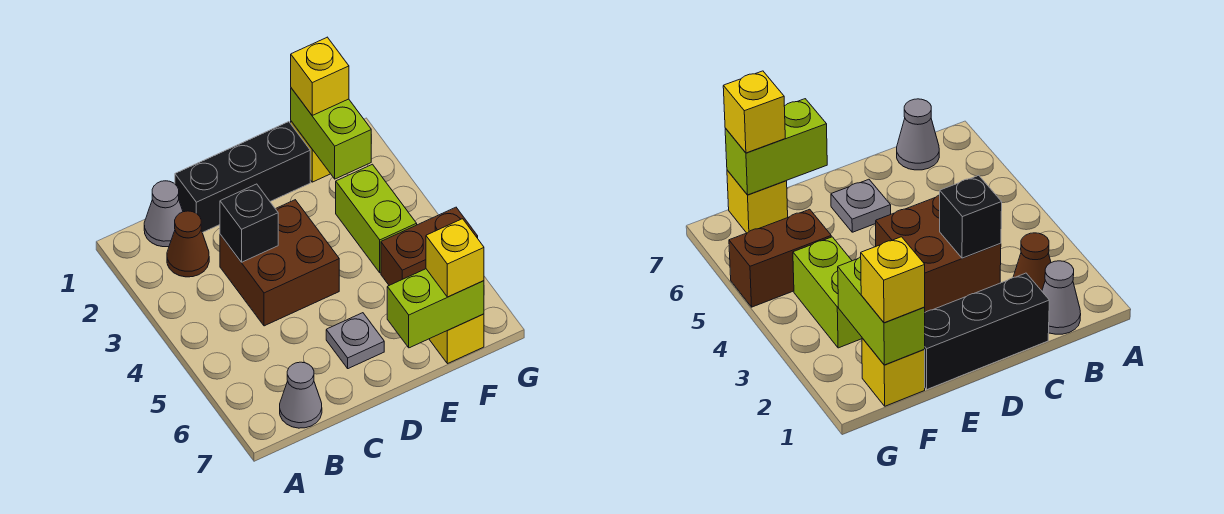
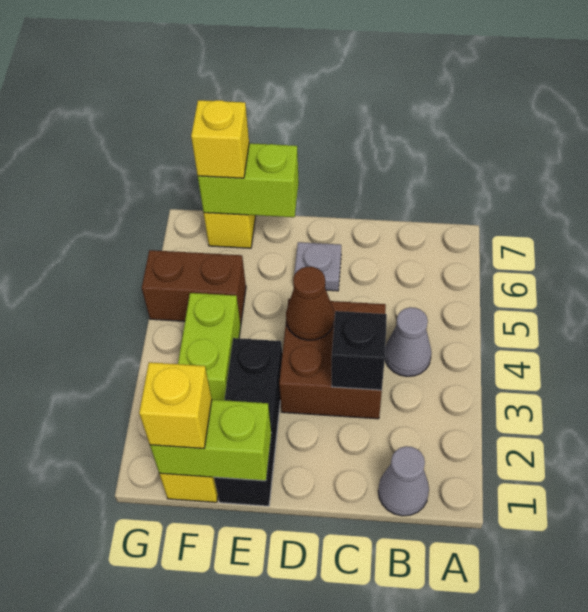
brown cone B2 level 1 -> brown cone D4 level 2
grey cone B7 level 1 -> grey cone B4 level 1
black brick C1:E1 level 1 -> black brick E1:E3 level 1
lime brick F1:F2 level 2 -> lime brick E1:F1 level 2

